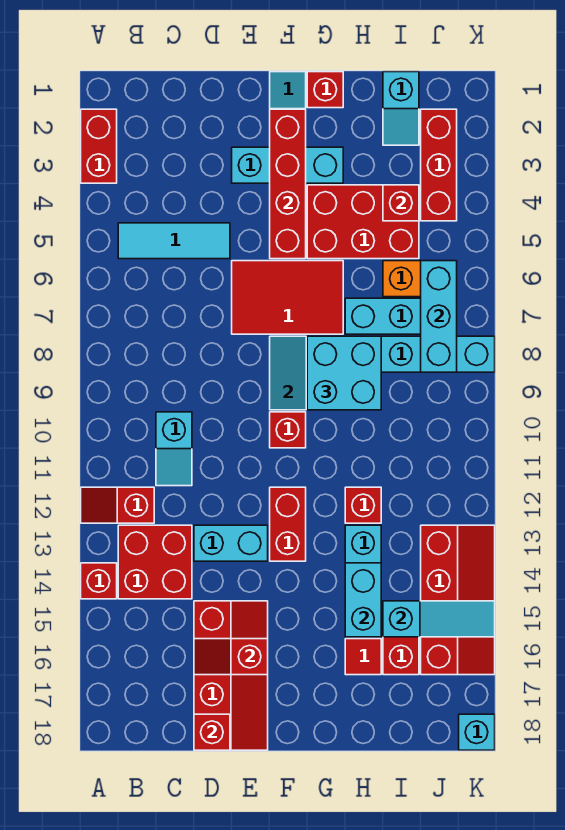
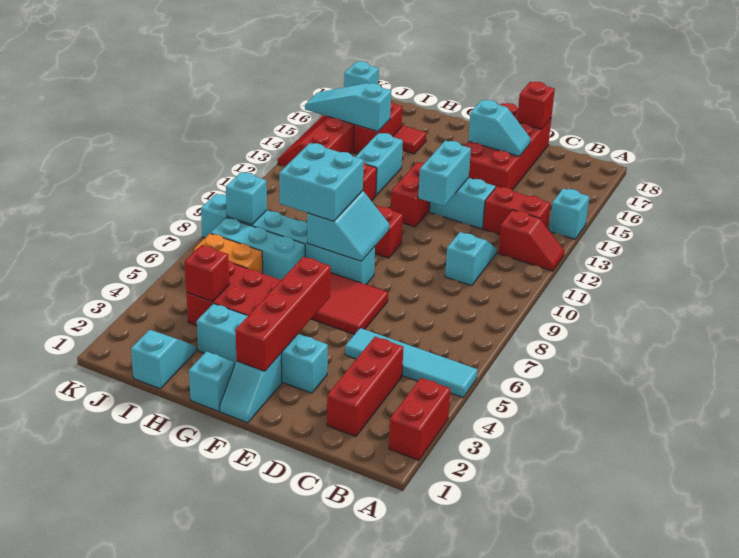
red brick A14 level 1 -> cyan brick A14 level 1
cyan tile B5:D5 level 1 -> cyan tile A5:D5 level 1
red brick B13:C14 level 1 -> red brick B13:C13 level 1
red slope D15:E18 level 1 top D -> red brick D15:E18 level 1
red slope D16:E16 level 2 top E -> cyan slope D16:E16 level 2 top E
cyan brick E3:G3 level 1 -> cyan brick E3:H3 level 1
red brick G1 level 1 -> cyan brick G1 level 1
cyan brick H14:H15 level 2 -> cyan brick E12:E13 level 2
red brick J2:J4 level 1 -> red brick C2:C4 level 1
cyan brick J6:J8 level 2 -> cyan brick J8 level 2

